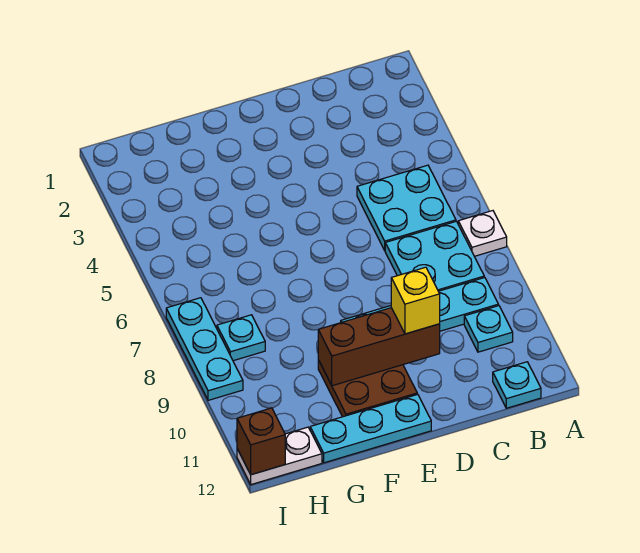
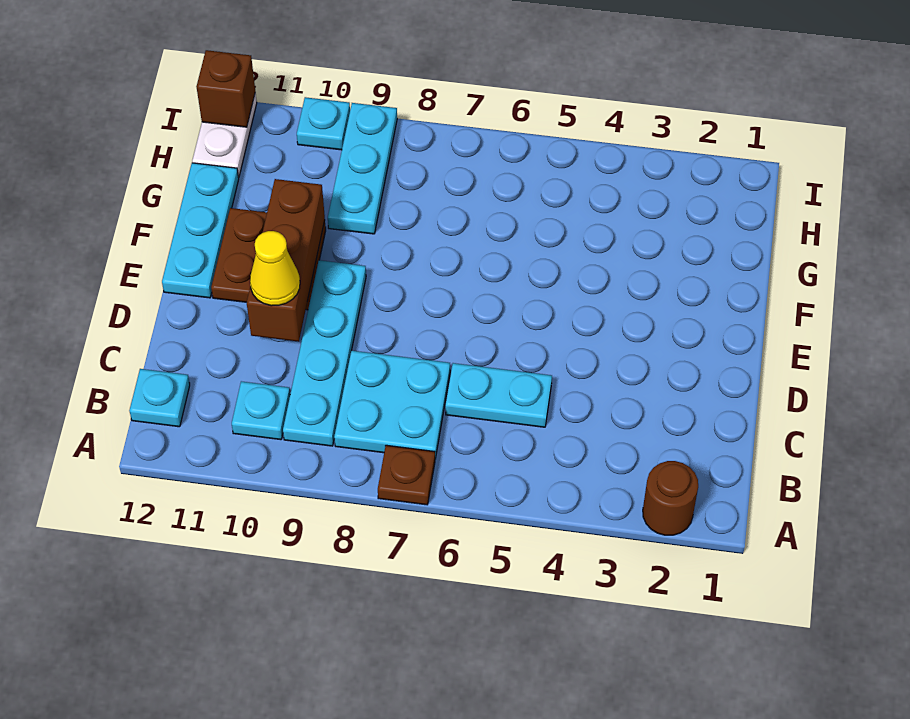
none -> brown round brick A2 level 1
white plate A7 level 1 -> brown plate A7 level 1
cyan plate B5:C6 level 1 -> cyan plate C5:C6 level 1
yellow brick D10 level 3 -> yellow cone D10 level 3
cyan plate H8 level 1 -> cyan plate I10 level 1
cyan plate I7:I9 level 1 -> cyan plate G9:I9 level 1

